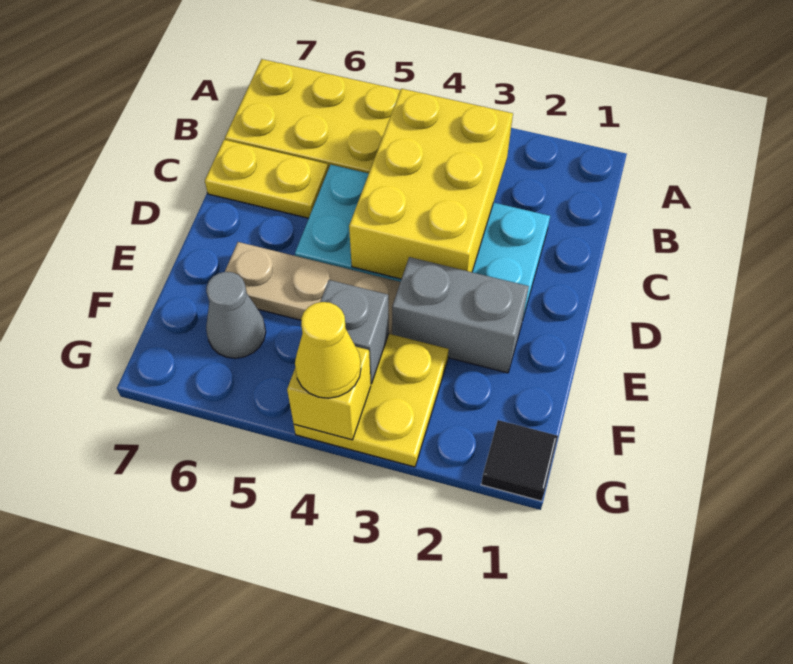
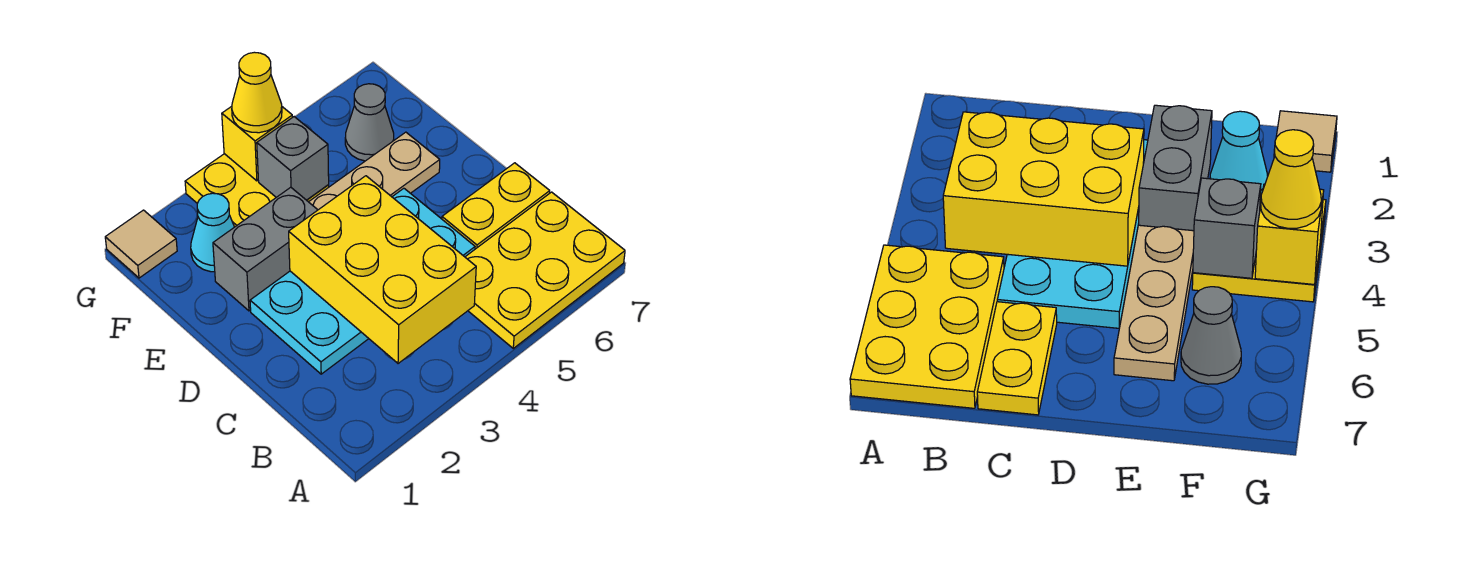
none -> cyan cone F2 level 1
black tile G1 level 1 -> tan tile G1 level 1

